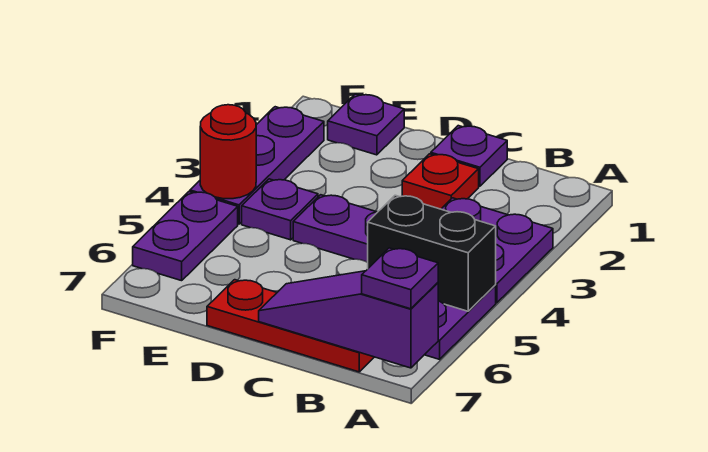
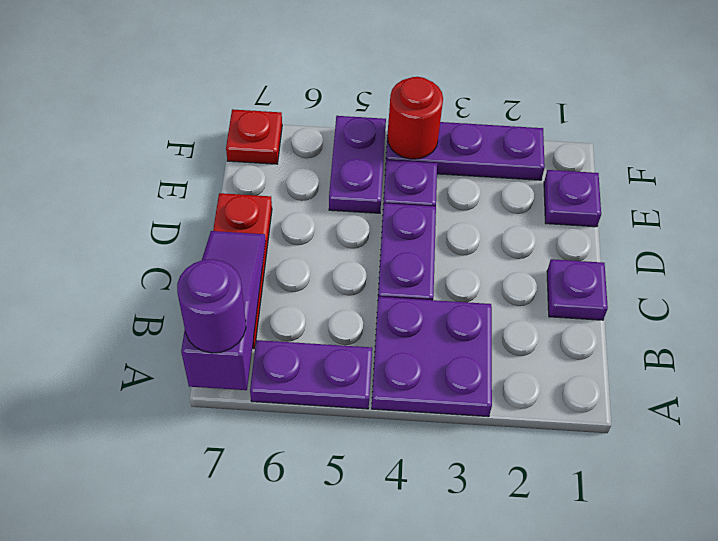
black brick A5:B5 level 2 -> none
purple plate A7 level 3 -> purple round brick A7 level 3
red plate C2 level 1 -> red plate F7 level 1
purple plate F5:F6 level 1 -> purple plate E5:F5 level 1

